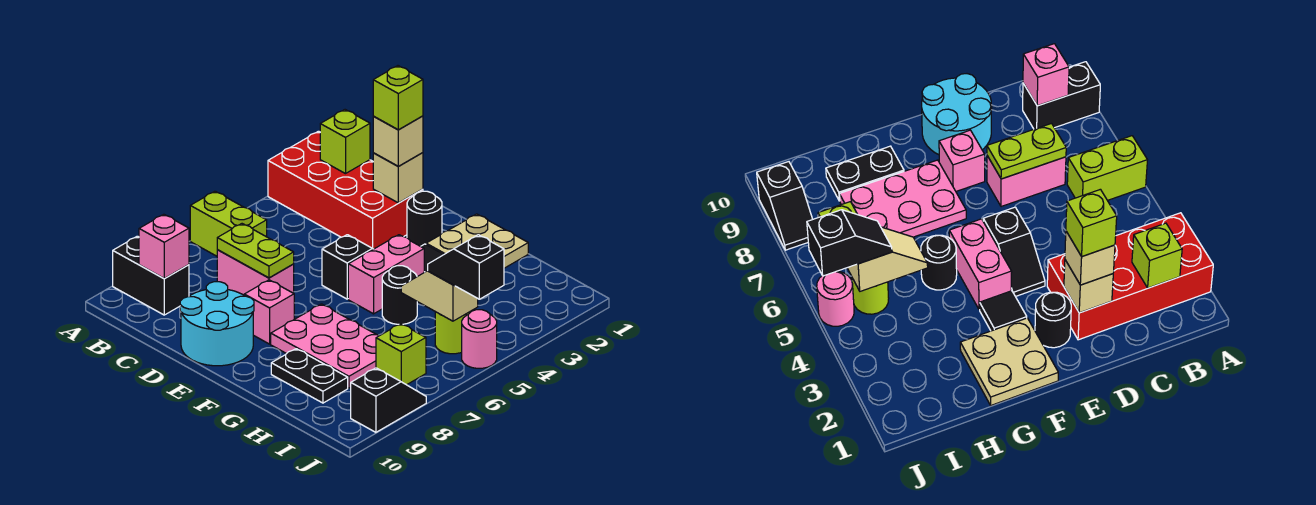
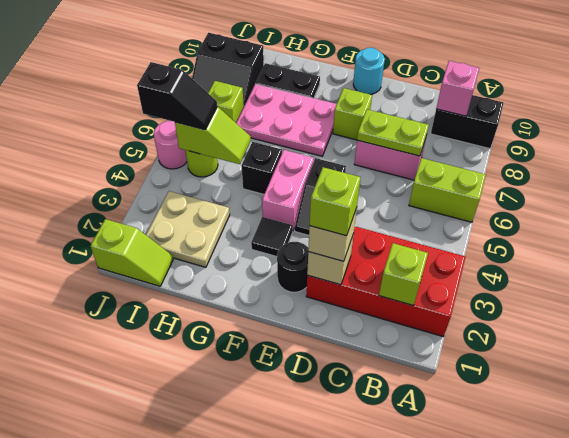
cyan round brick D9:E10 level 1 -> cyan round brick E10 level 1
pink brick E8 level 1 -> lime brick E8 level 1
tan plate F1:G2 level 1 -> tan plate H2:I3 level 1
black round brick G5 level 1 -> black brick G5 level 1
tan slope H5:I5 level 2 top I -> lime slope H5:I5 level 2 top I
none -> lime slope I1:J1 level 1 top J
black slope J8:J9 level 1 top 9 -> black slope I8:J9 level 1 top 9

